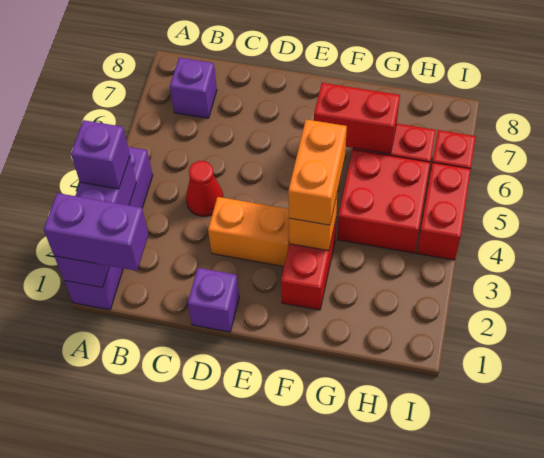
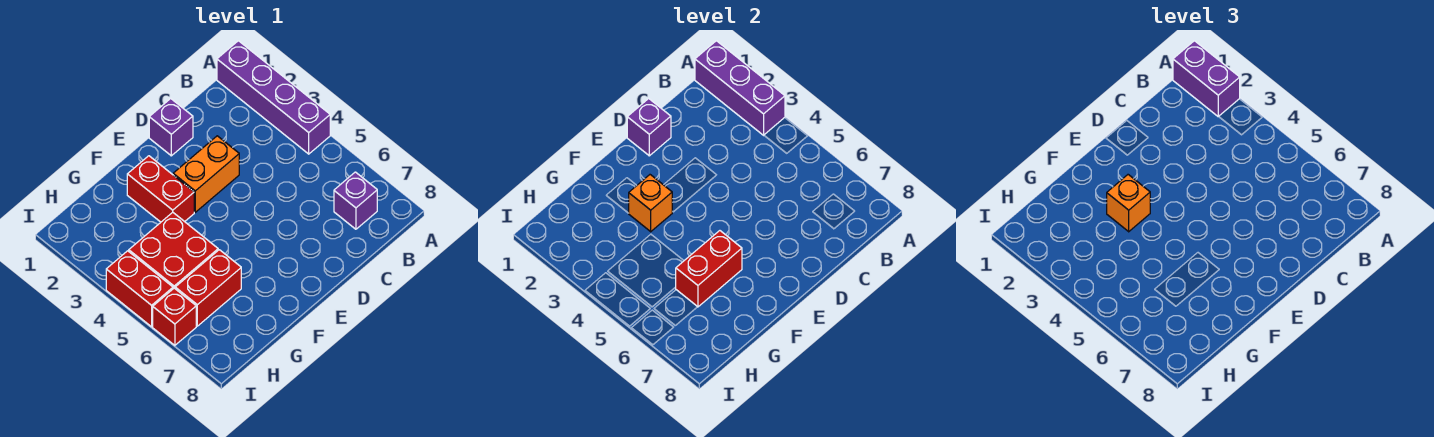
purple brick A1:B1 level 3 -> purple brick A1:A2 level 3
purple brick A3 level 3 -> purple brick D1 level 2
red cone C4 level 1 -> none
orange brick F3:F4 level 3 -> orange brick F3 level 3

